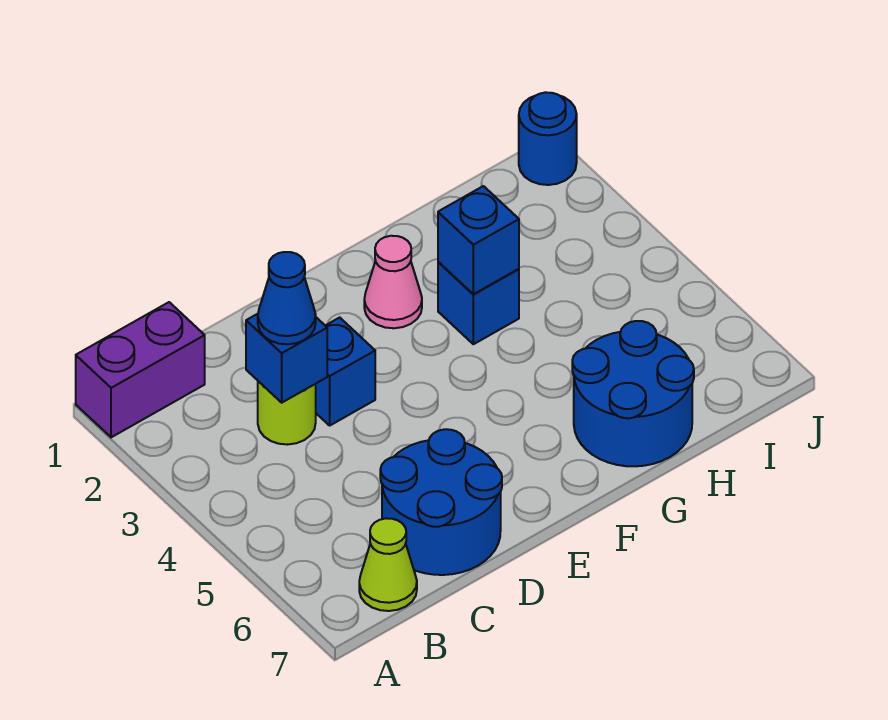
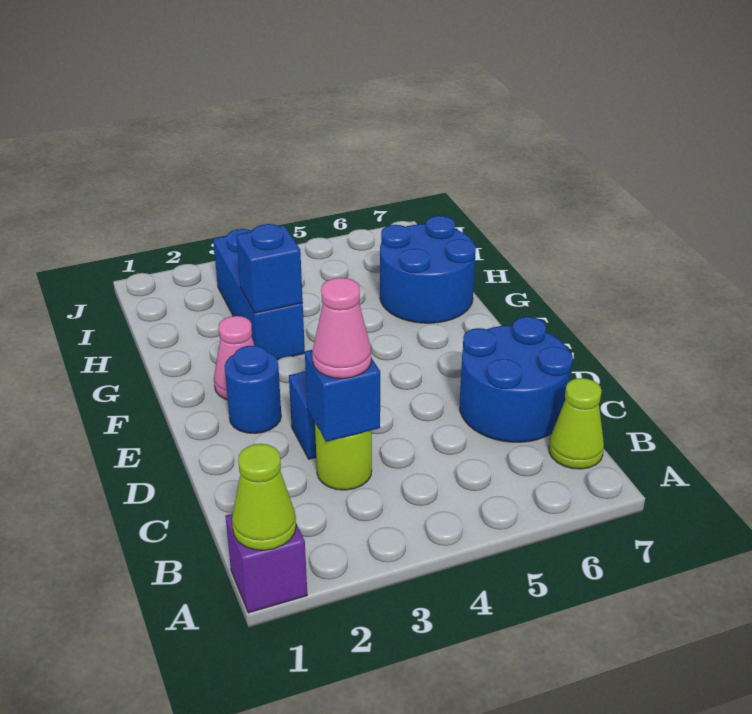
purple brick A1:B1 level 1 -> purple brick A1 level 1
none -> lime cone A1 level 2
blue cone C3 level 3 -> pink cone C3 level 3
blue brick G3 level 1 -> blue brick G3:I3 level 1
blue round brick J1 level 1 -> blue round brick E2 level 1

